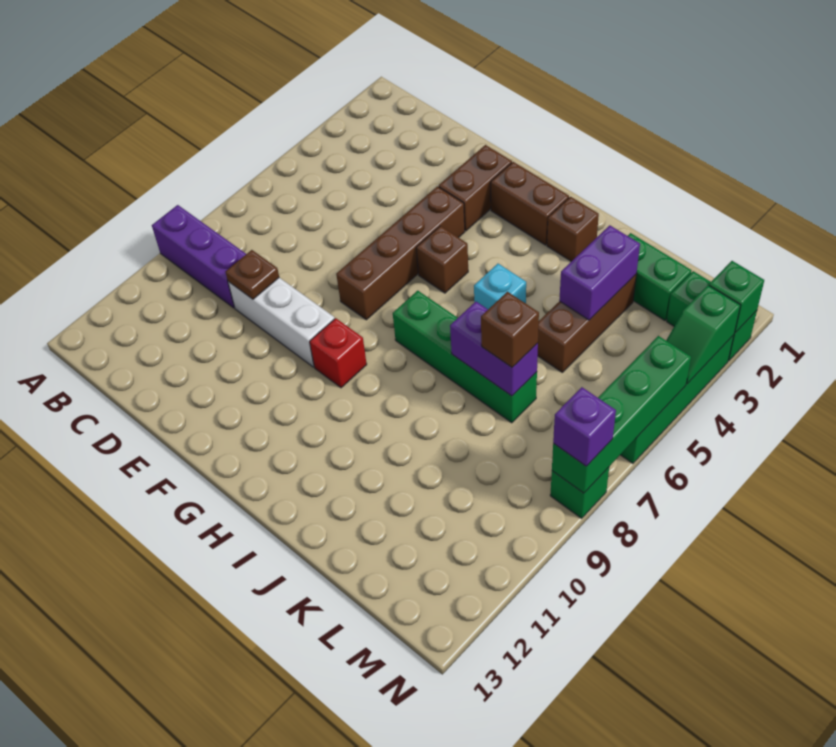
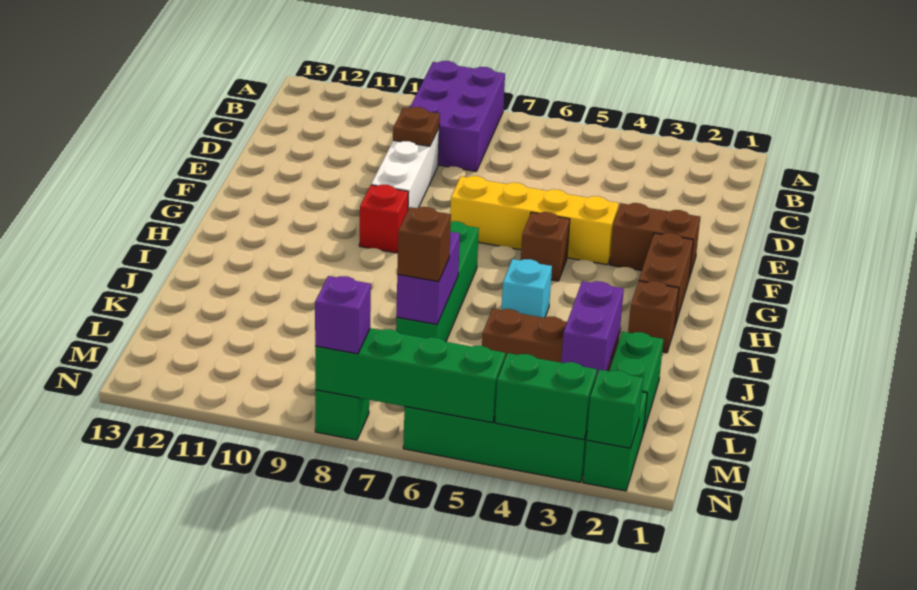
purple brick A9:C9 level 1 -> purple brick A8:C9 level 1
brown brick F4:F7 level 1 -> yellow brick F4:F7 level 1
purple brick K3:K4 level 2 -> purple brick K3:L3 level 2
green slope N3:N4 level 2 top 3 -> green brick N3:N4 level 2

